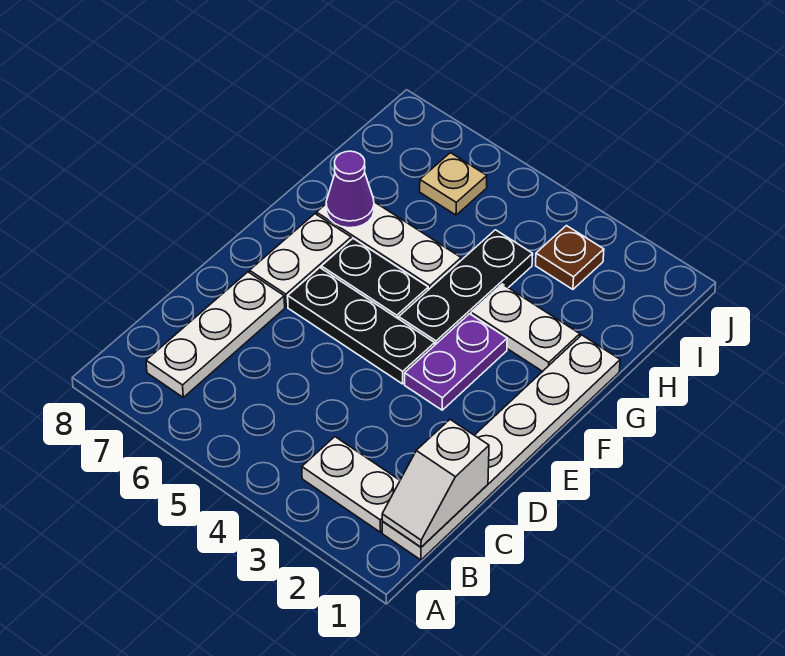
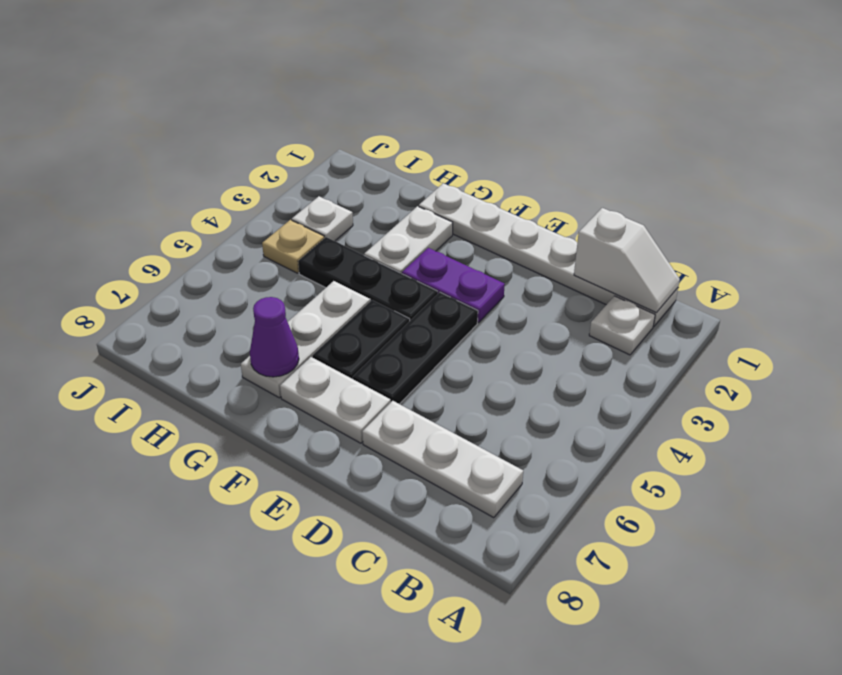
white plate B2:B3 level 1 -> white plate B2 level 1
brown plate I3 level 1 -> white plate I3 level 1
tan plate I6 level 1 -> tan plate I4 level 1

